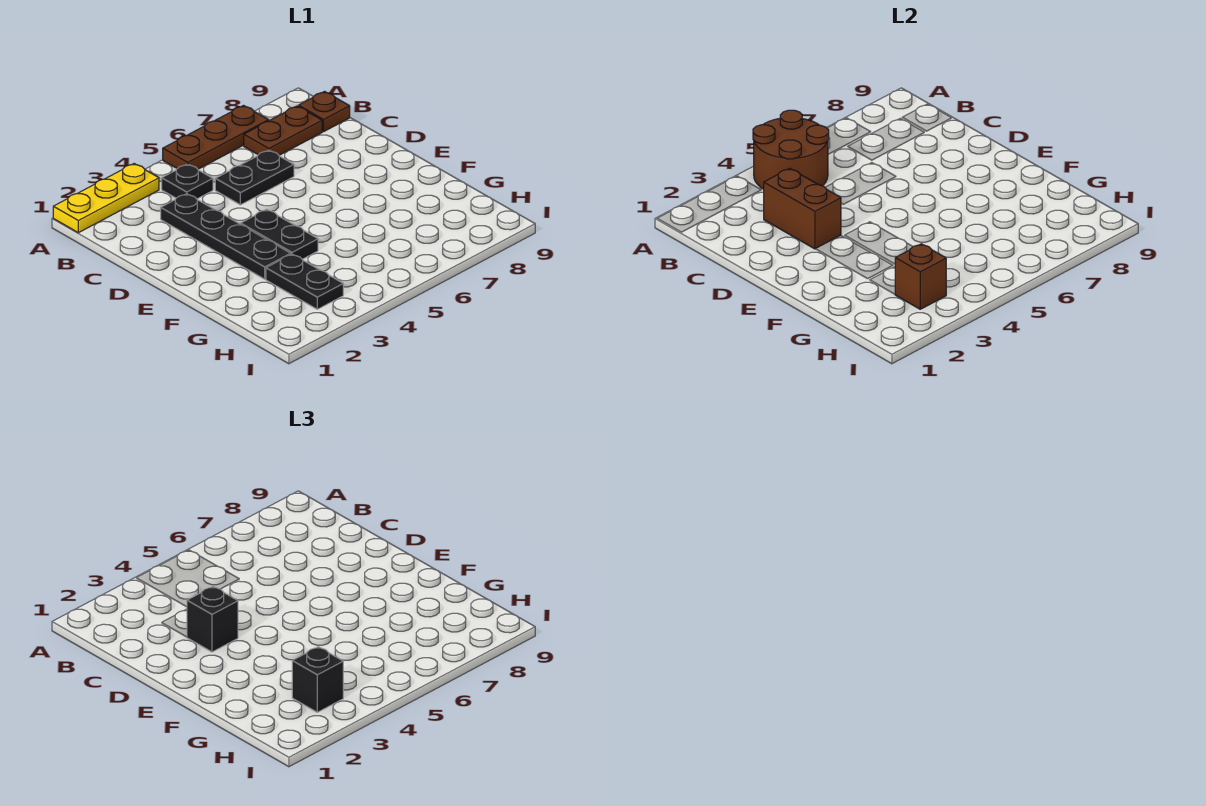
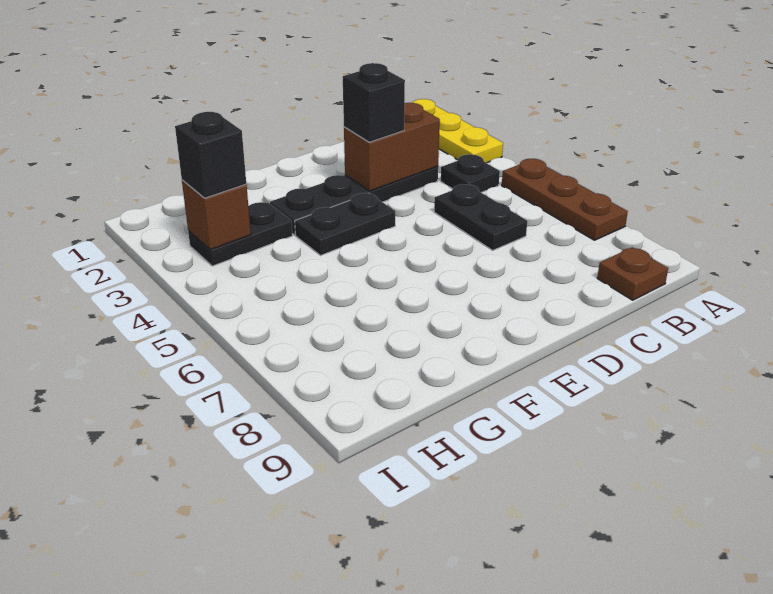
brown round brick A4:B5 level 2 -> none
brown plate B7:B8 level 1 -> none

